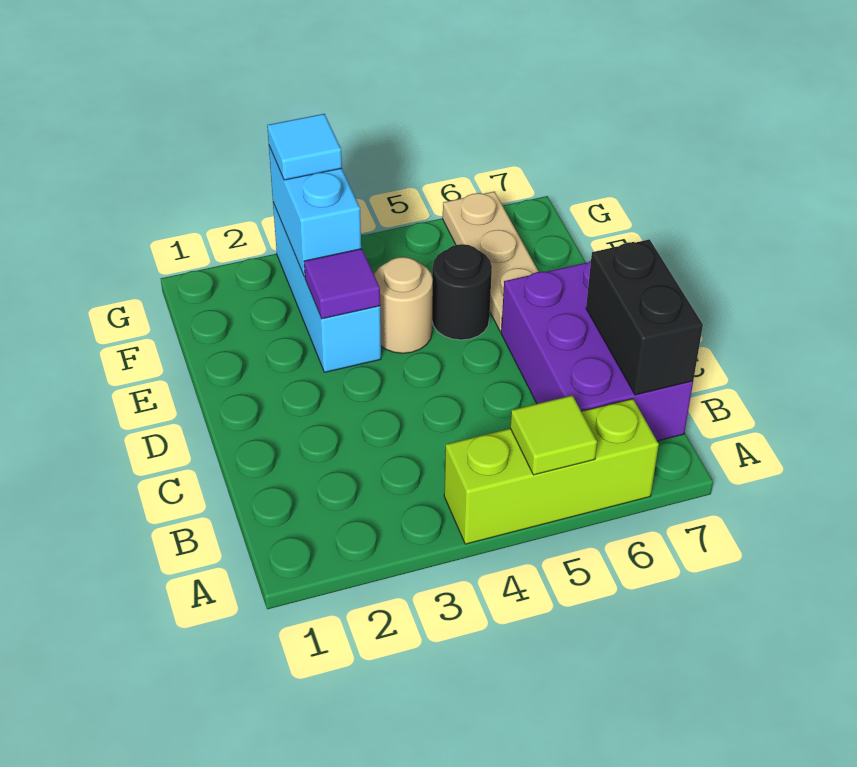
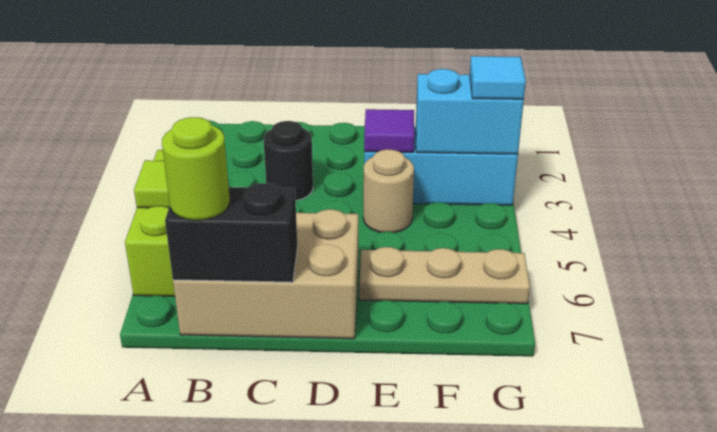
purple brick B6:D7 level 1 -> tan brick B6:D7 level 1
none -> lime round brick B7 level 3
black round brick E5 level 1 -> black round brick C3 level 1

